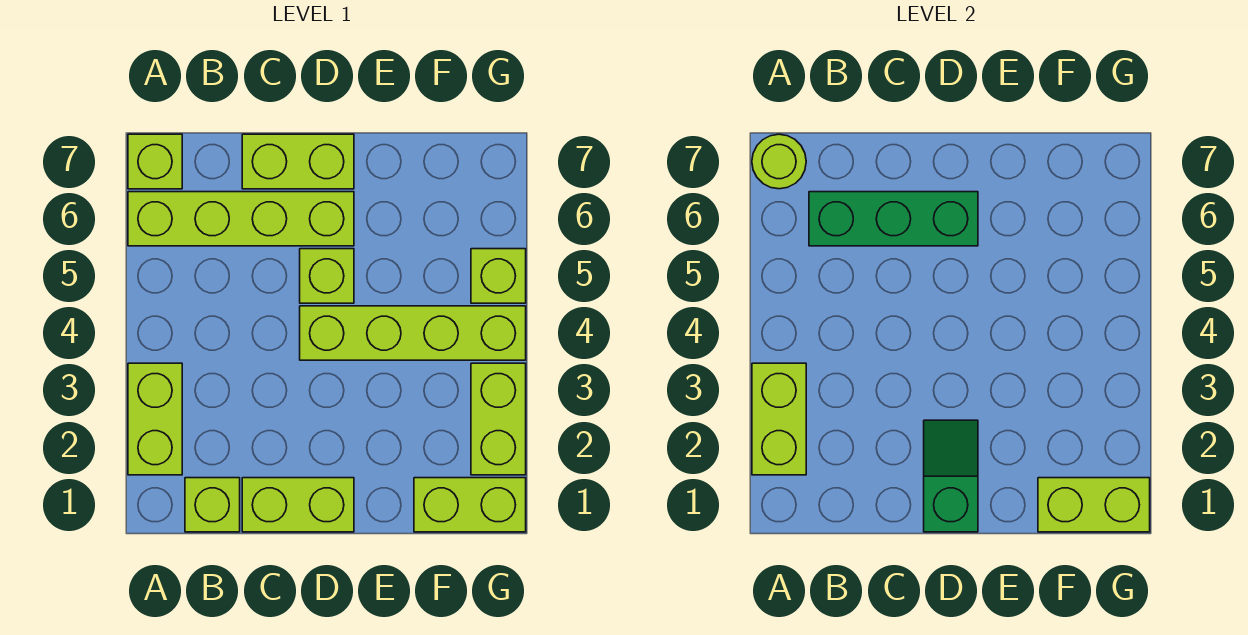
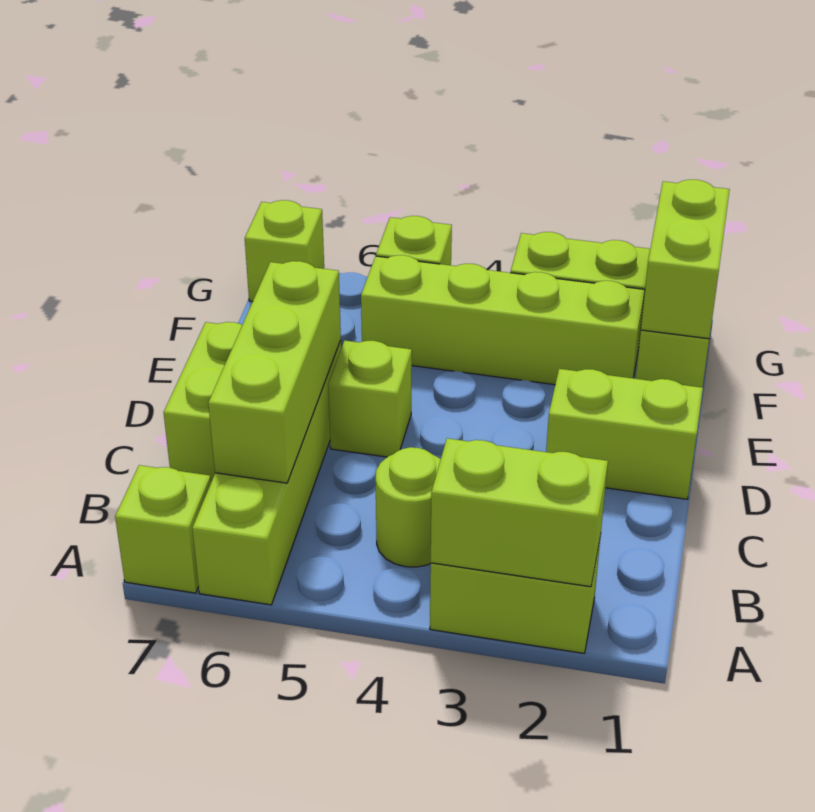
lime round brick A7 level 2 -> lime round brick B4 level 1
lime brick B1 level 1 -> lime brick G7 level 1
green brick B6:D6 level 2 -> lime brick B6:D6 level 2
lime brick C1:D1 level 1 -> lime brick D1:D2 level 1
green slope D1:D2 level 2 top 1 -> none
lime brick D4:G4 level 1 -> lime brick F2:F5 level 1

